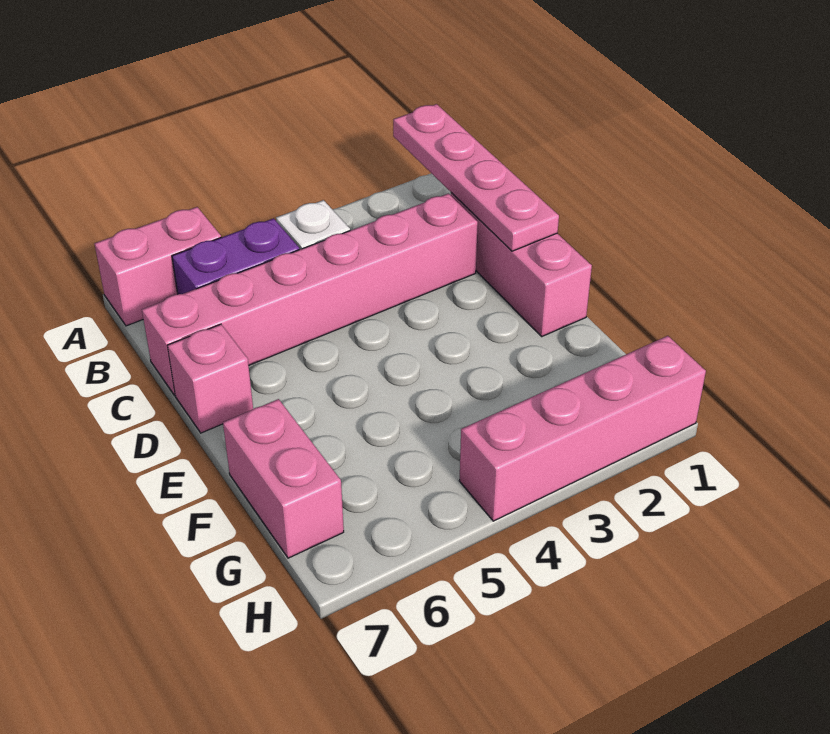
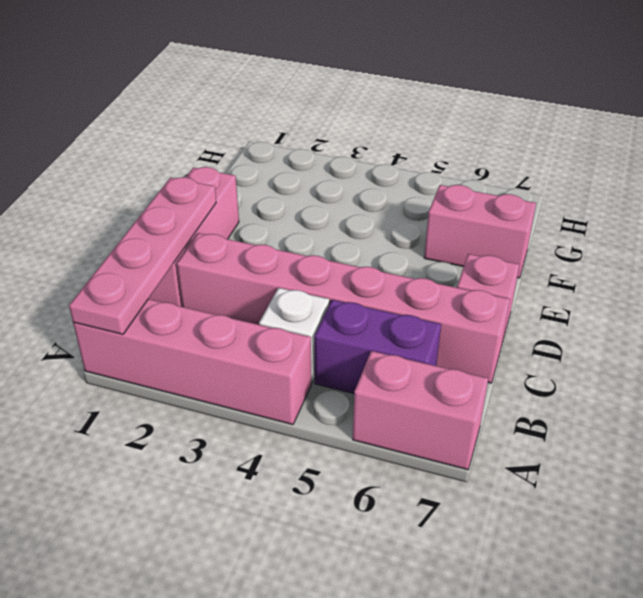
pink brick F7:G7 level 1 -> pink brick F6:F7 level 1
pink brick H1:H4 level 1 -> pink brick A1:A4 level 1

